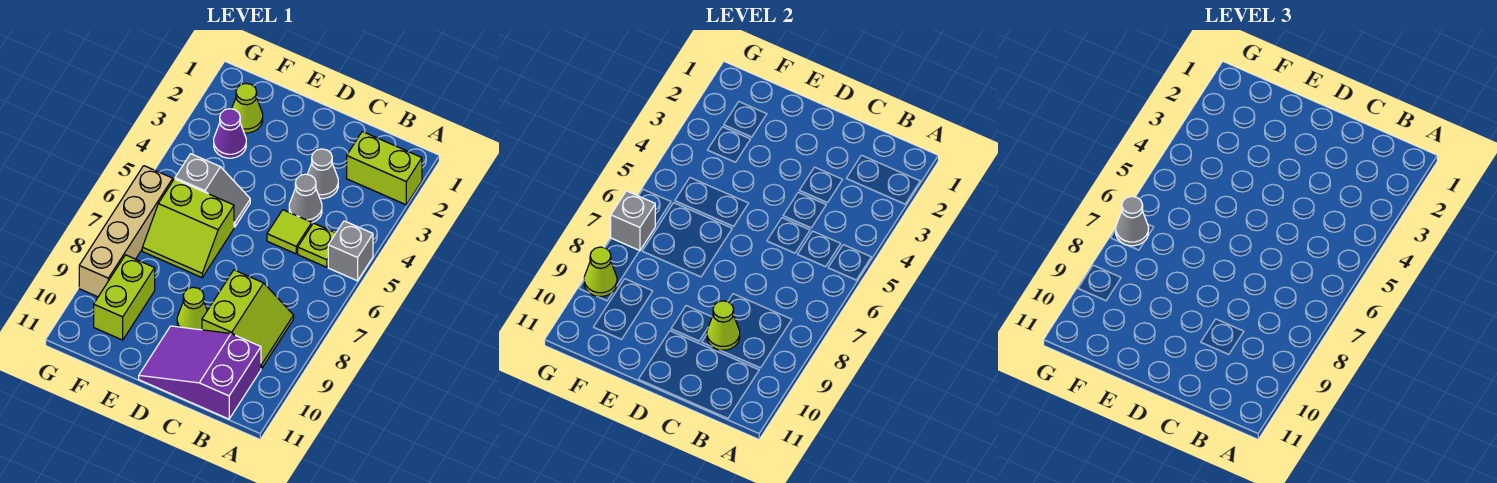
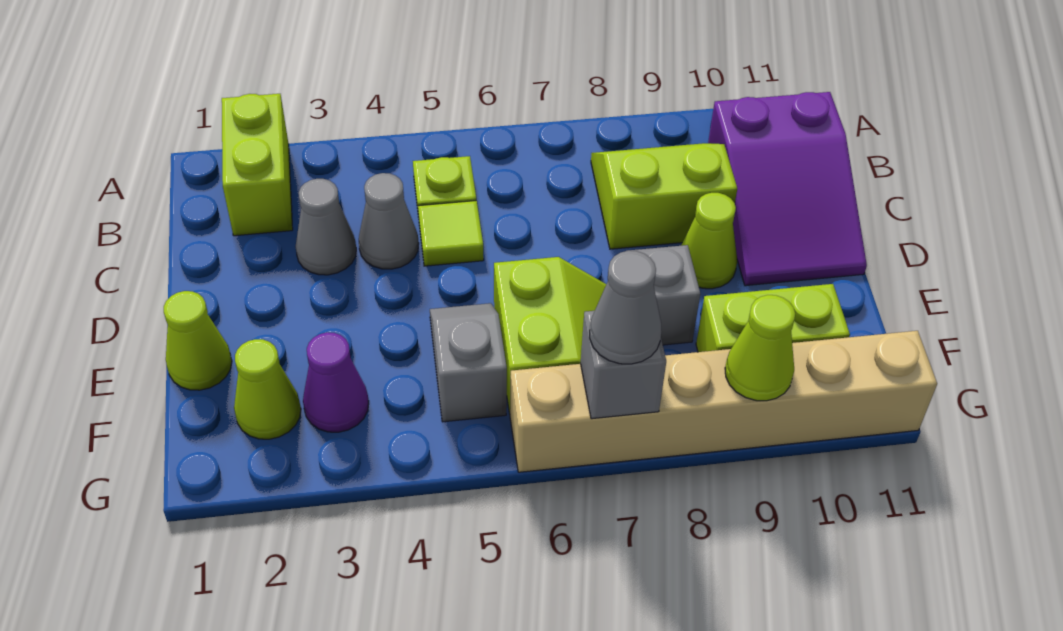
grey brick A5 level 1 -> grey brick E8 level 1
lime cone C9 level 2 -> lime cone E1 level 1
tan brick G6:G9 level 1 -> tan brick G6:G11 level 1

